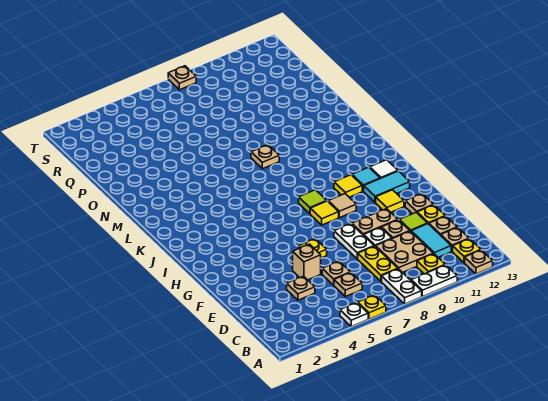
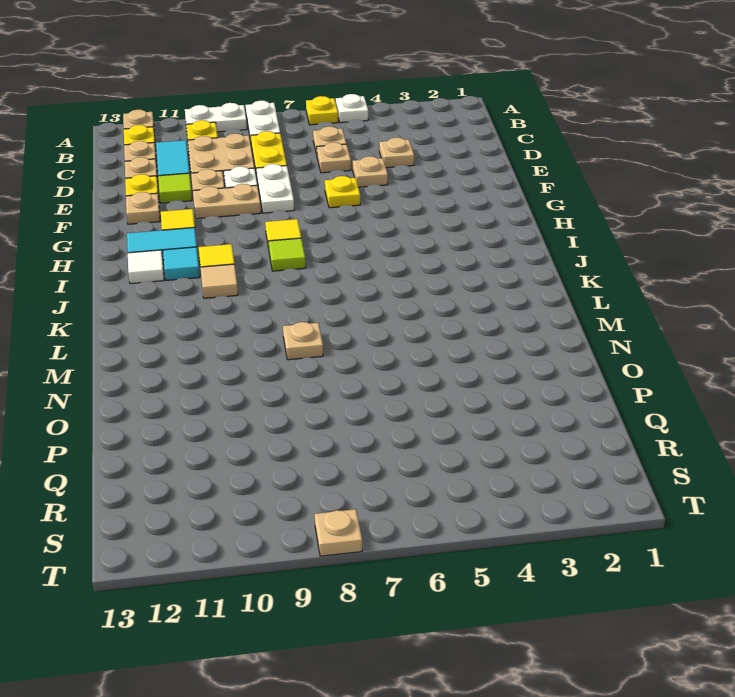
tan brick E5 level 1 -> tan plate E5 level 1
tan tile H9 level 1 -> tan tile J10 level 1

